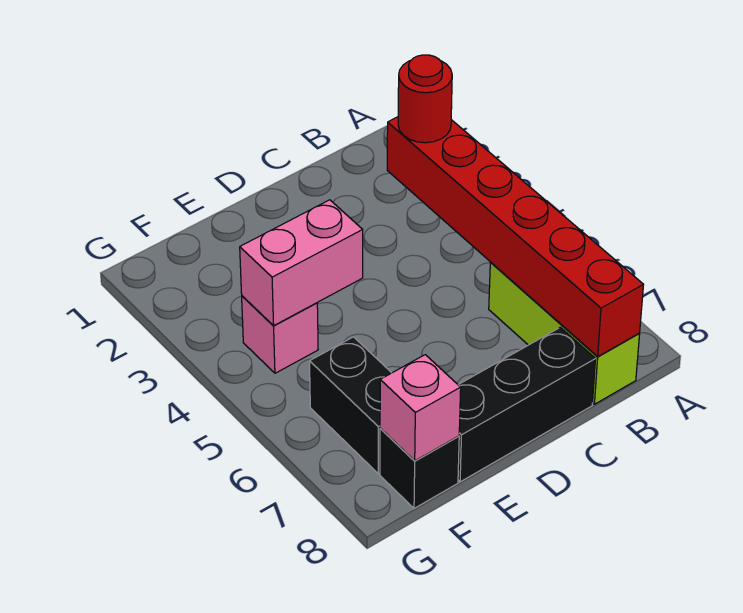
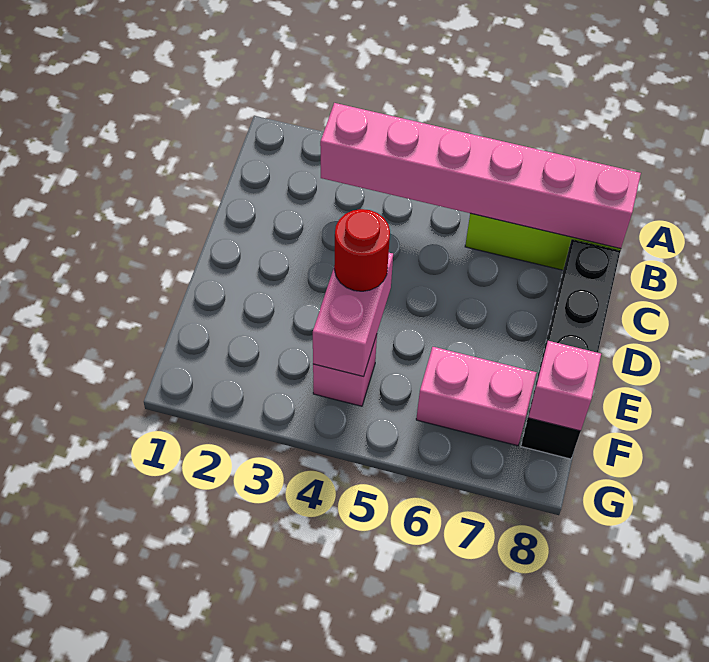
red brick B3:B8 level 2 -> pink brick B3:B8 level 2
red round brick B3 level 3 -> red round brick E4 level 3
black brick F6:F7 level 1 -> pink brick F6:F7 level 1

